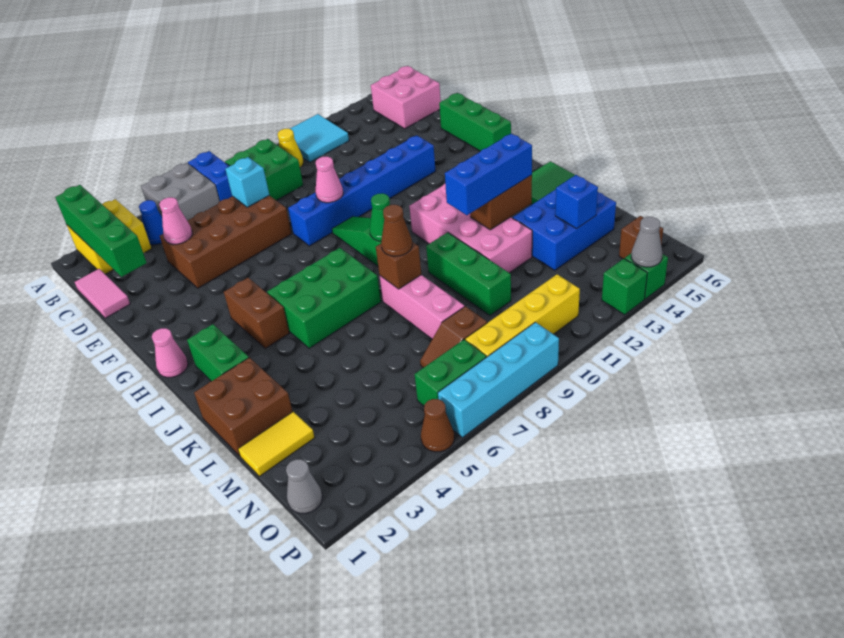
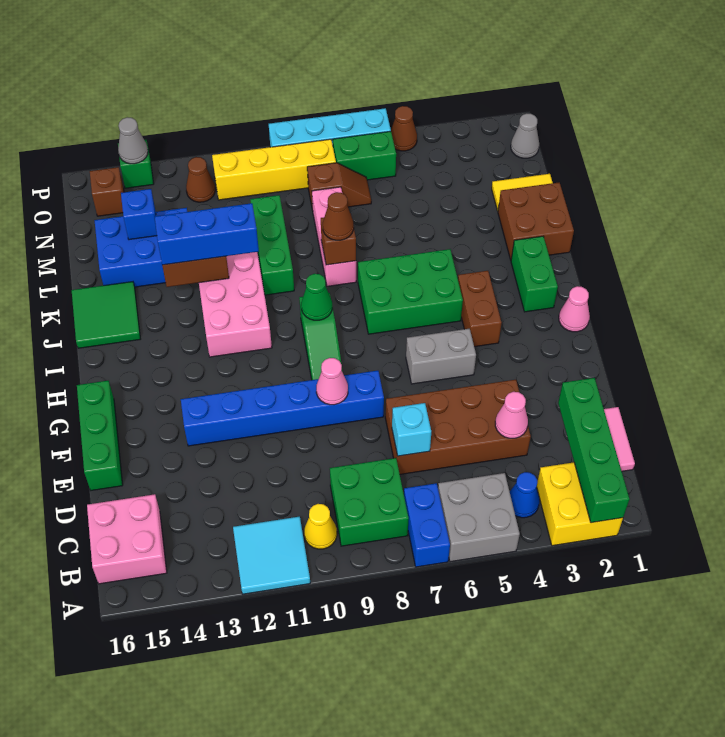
none -> grey brick G5:G6 level 1
none -> brown cone O12 level 1
green brick P13 level 1 -> none

